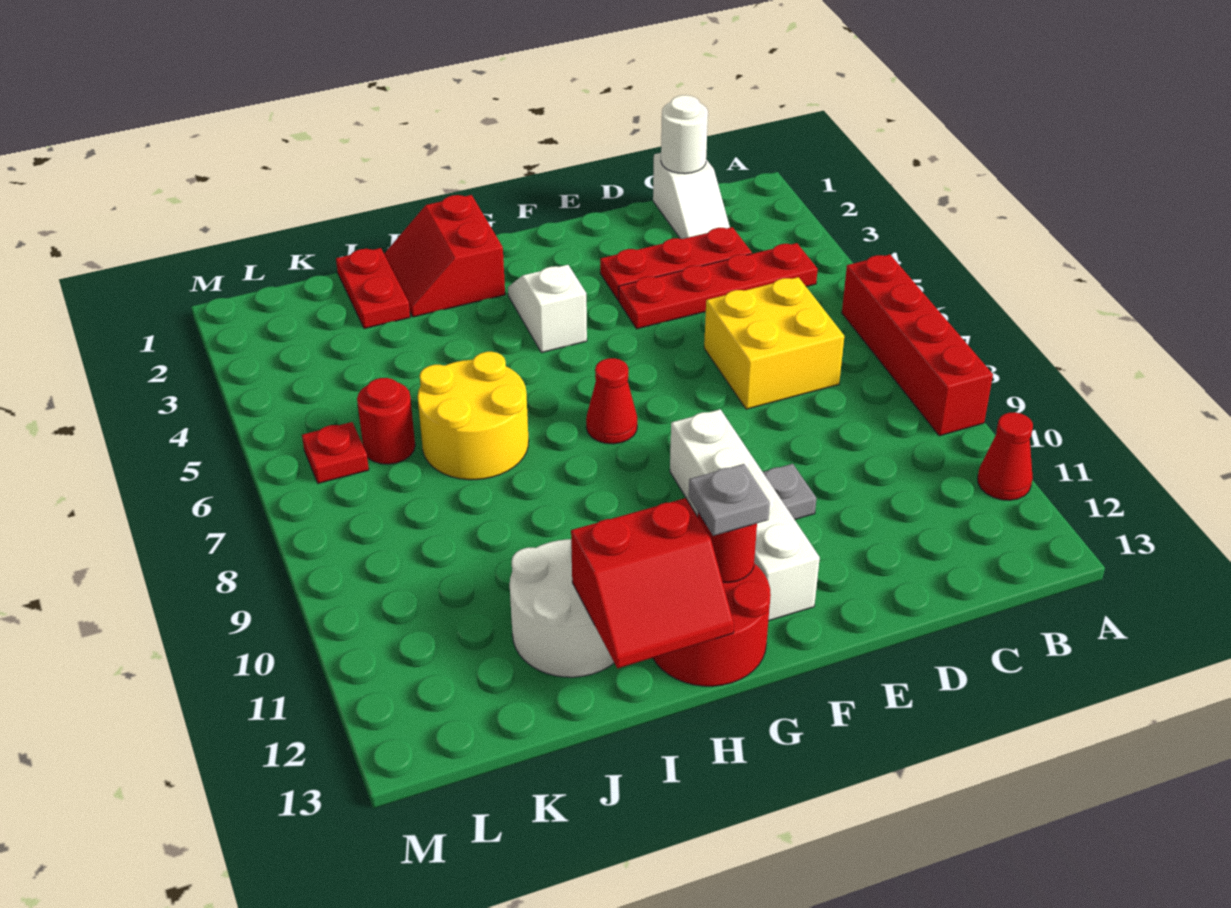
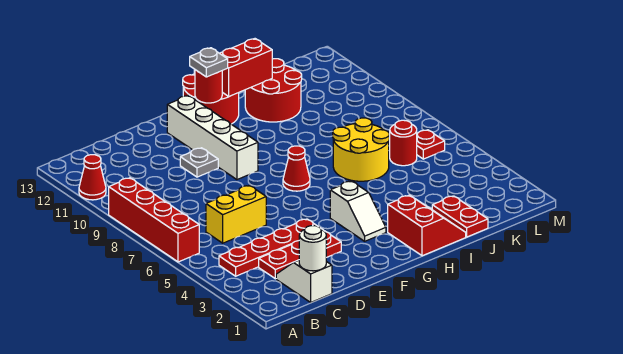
yellow brick C6:D7 level 1 -> yellow brick C6:D6 level 1
white round brick I11:J12 level 1 -> red round brick I11:J12 level 1

